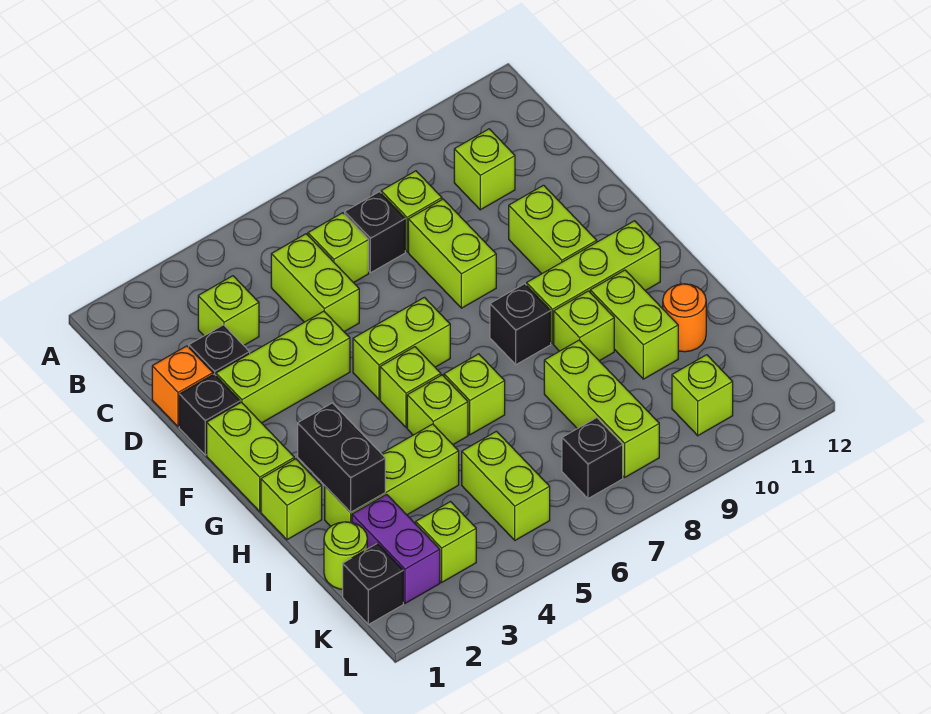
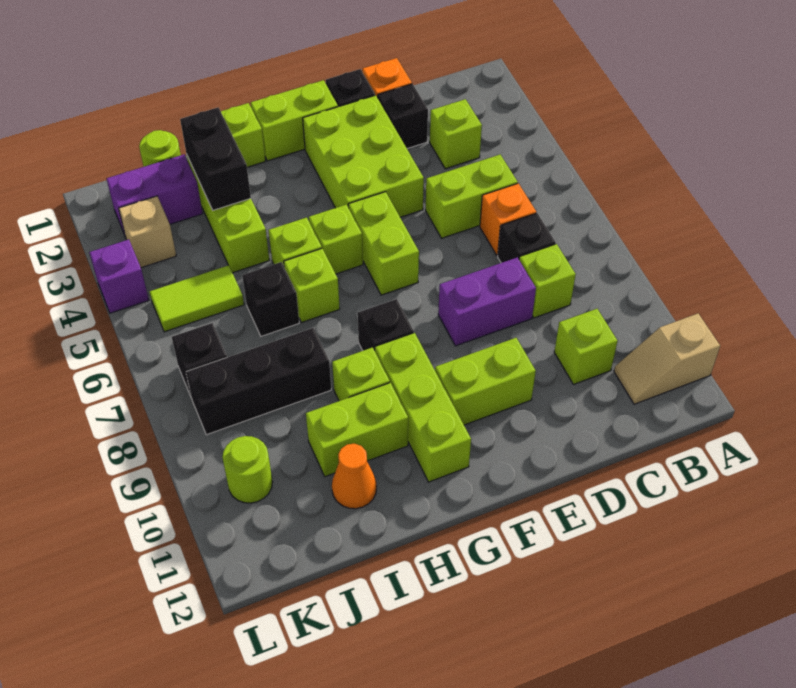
none -> tan slope A11:B11 level 1 top A
lime brick C6 level 1 -> orange brick C6 level 1
lime brick D8:E8 level 1 -> purple brick D8:E8 level 1
lime brick E2:E4 level 1 -> lime brick E2:F4 level 1
black brick H2:I2 level 2 -> black brick I2:I3 level 2
lime brick I8:K8 level 1 -> black brick I8:K8 level 1
orange round brick I11 level 1 -> orange cone I11 level 1
lime brick J5:K5 level 1 -> lime tile J5:K5 level 1
black brick K1 level 1 -> black brick I6 level 1
lime brick K3 level 1 -> tan brick K3 level 1
lime brick K10 level 1 -> lime round brick K10 level 1
none -> purple brick L4 level 1

